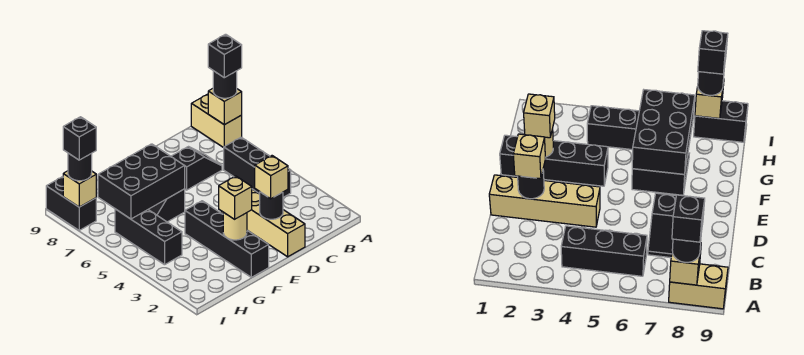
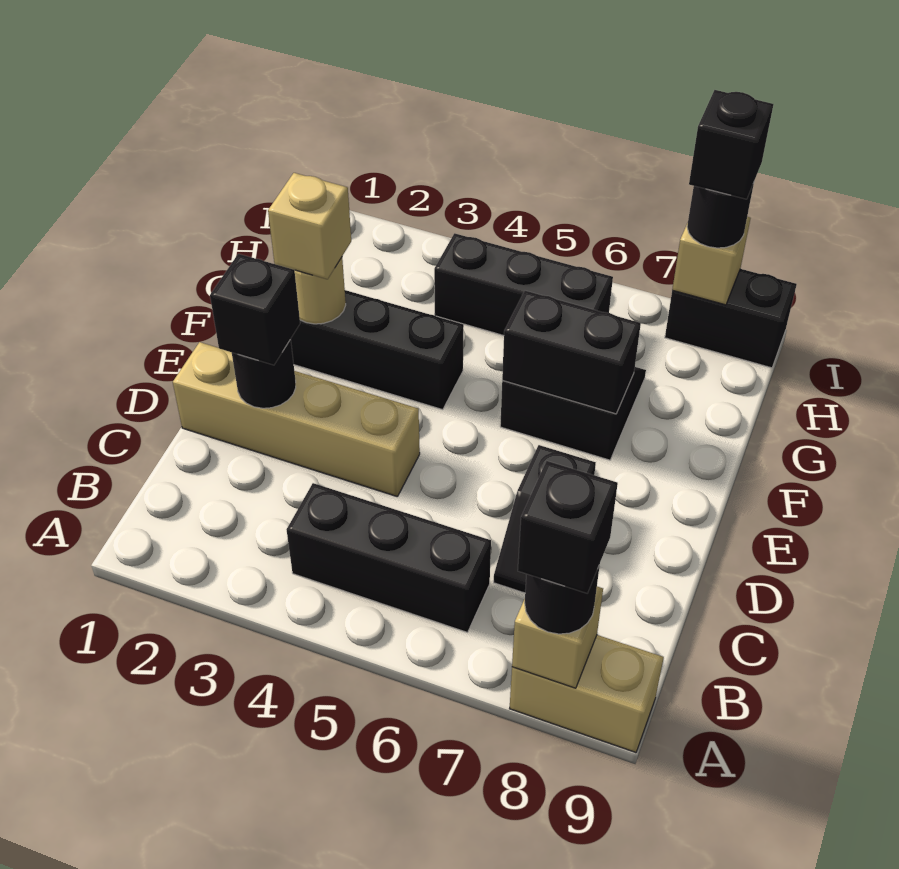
tan brick D2 level 3 -> black brick D2 level 3
black brick F6:H7 level 2 -> black brick F6:F7 level 2

